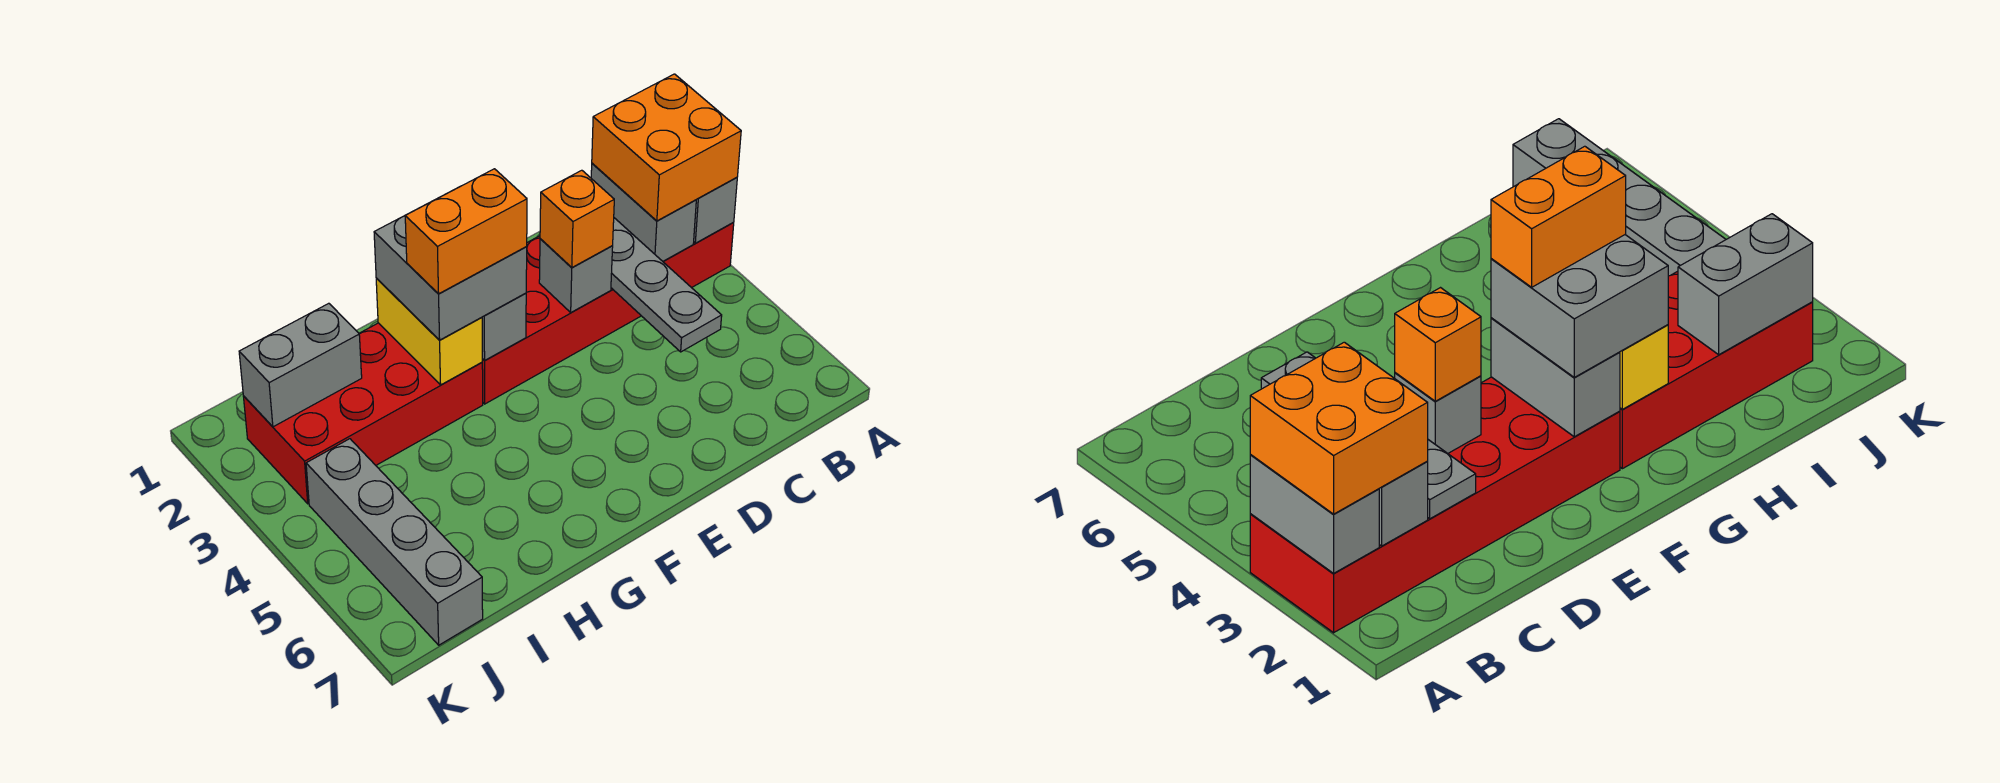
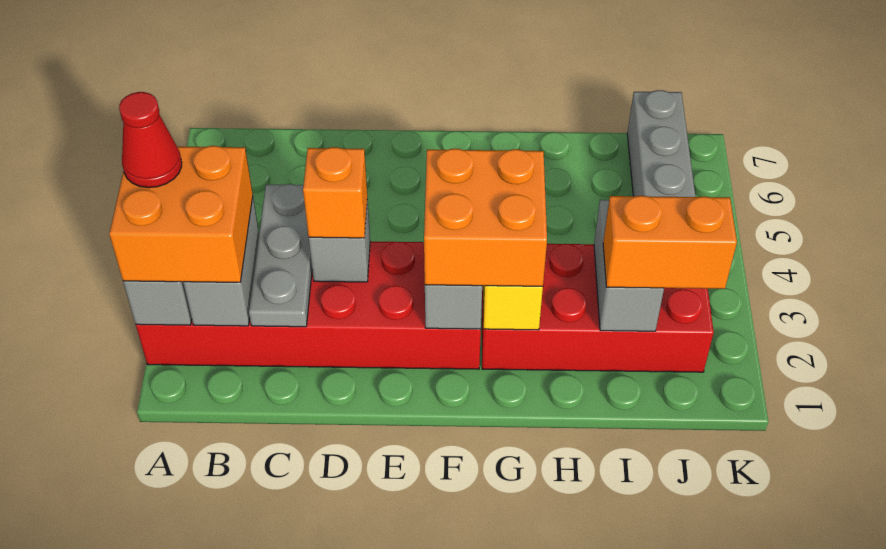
none -> red cone A3 level 4
grey plate C2:C5 level 2 -> grey plate C2:C4 level 2
grey brick F2:G3 level 3 -> orange brick F2:G3 level 3
orange brick F3:G3 level 4 -> orange brick I2:J2 level 3
grey brick I2:J2 level 2 -> grey brick I2:I3 level 2

